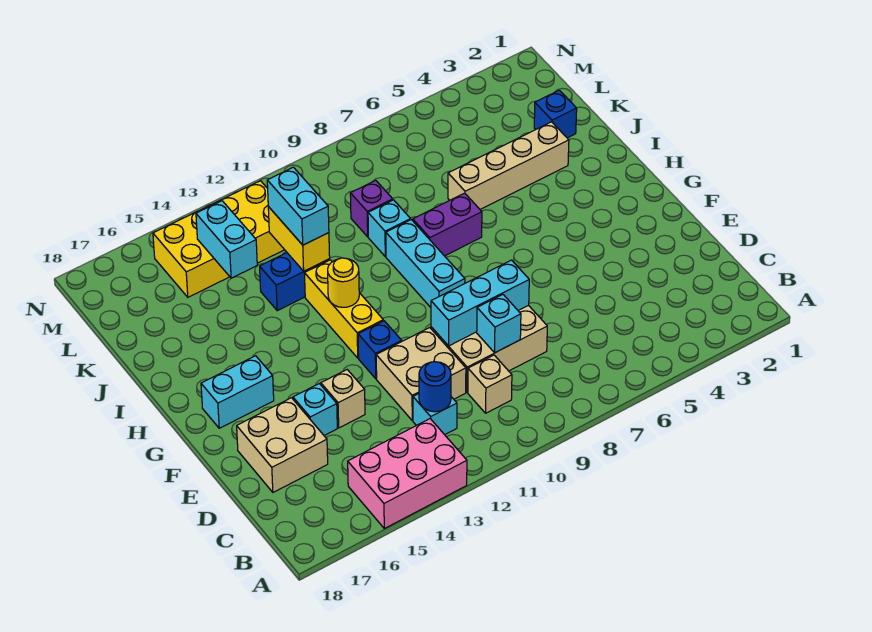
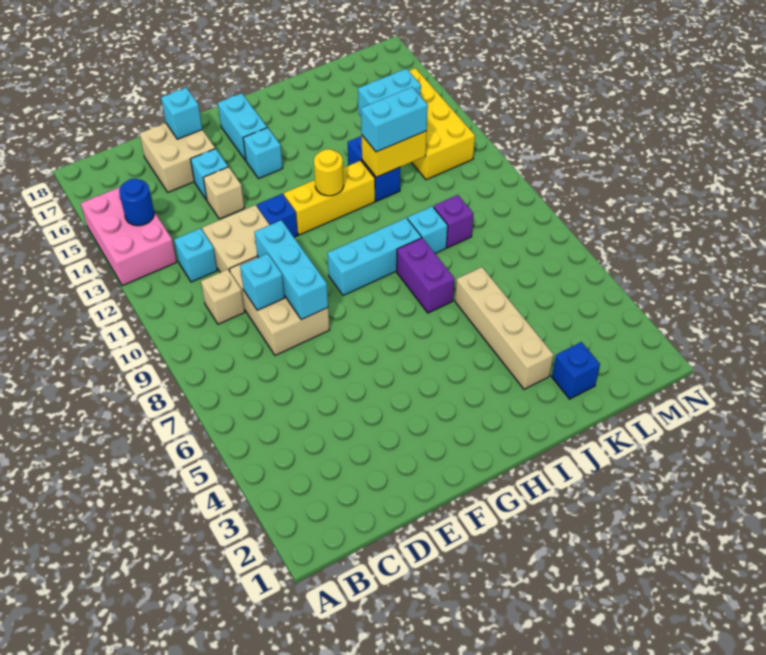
blue round brick C12 level 2 -> blue round brick B14 level 2
none -> cyan brick E17 level 2
none -> cyan brick G15 level 1

